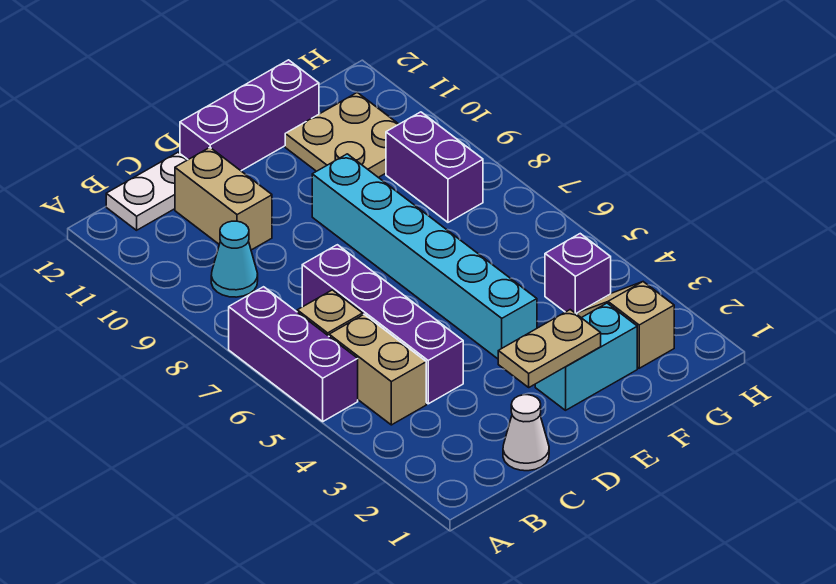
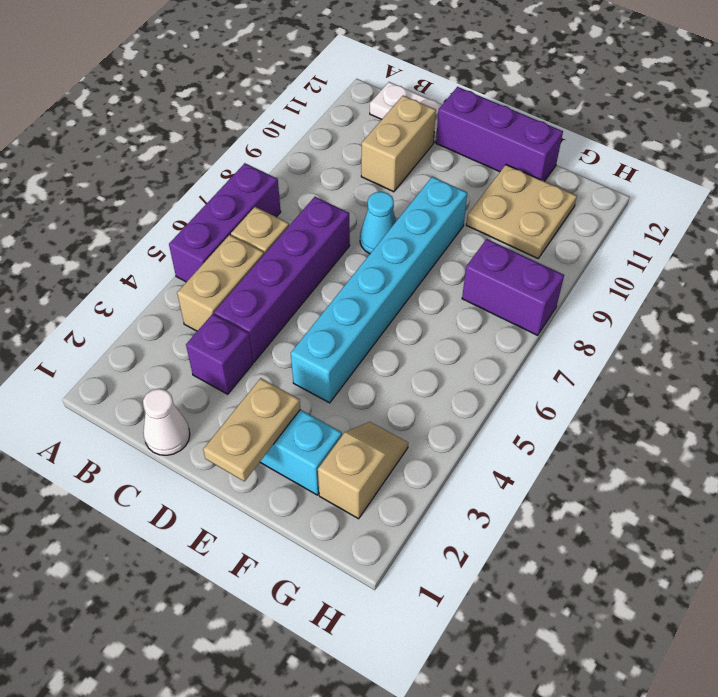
cyan cone B9 level 1 -> cyan cone D8 level 1
tan plate D2:E2 level 2 -> tan plate E1:E2 level 2
purple brick G4 level 1 -> purple brick C3 level 1
purple brick G8:G9 level 1 -> purple brick G8:H8 level 1

